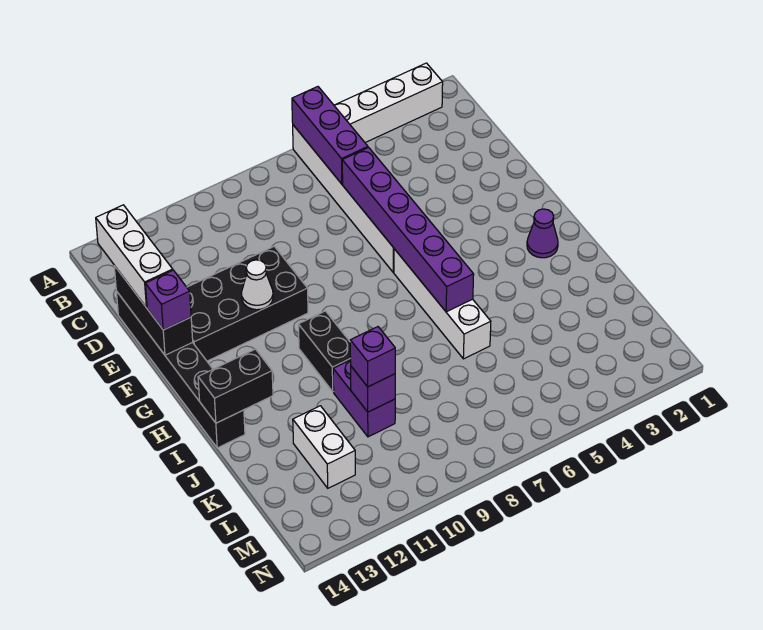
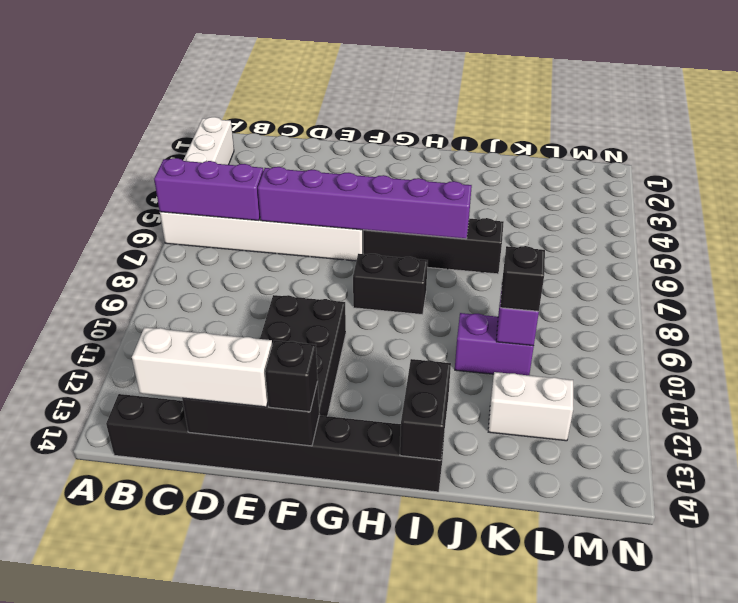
black brick D14:I14 level 1 -> black brick B14:I14 level 1
white cone F11 level 2 -> none
purple brick F14 level 3 -> black brick F14 level 3
white brick G6:J6 level 1 -> black brick G6:J6 level 1
purple cone H2 level 1 -> none
black brick H10:I10 level 1 -> black brick G8:H8 level 1
purple brick K10 level 3 -> black brick K10 level 3

